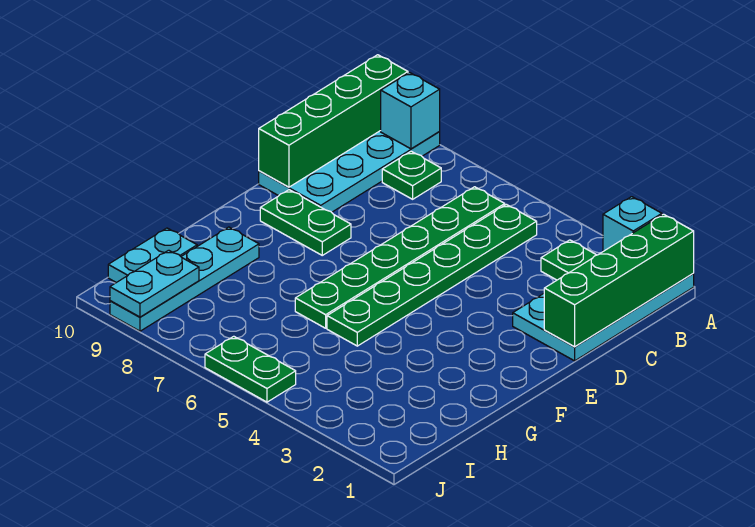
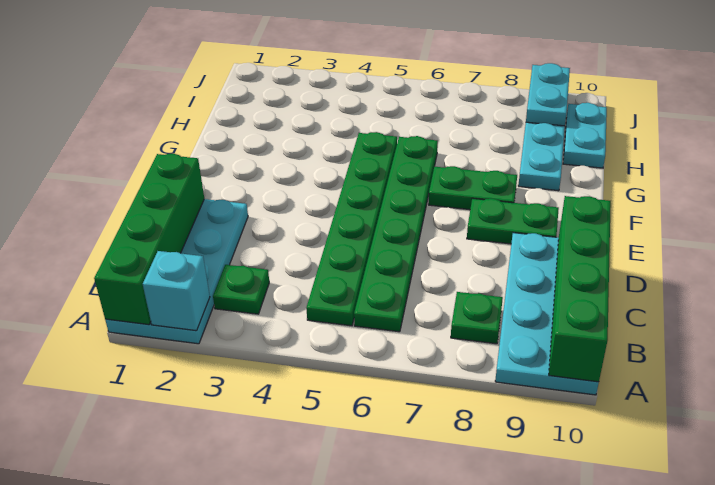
cyan brick A9 level 2 -> none
green plate J5:J6 level 1 -> green plate F7:F8 level 1

